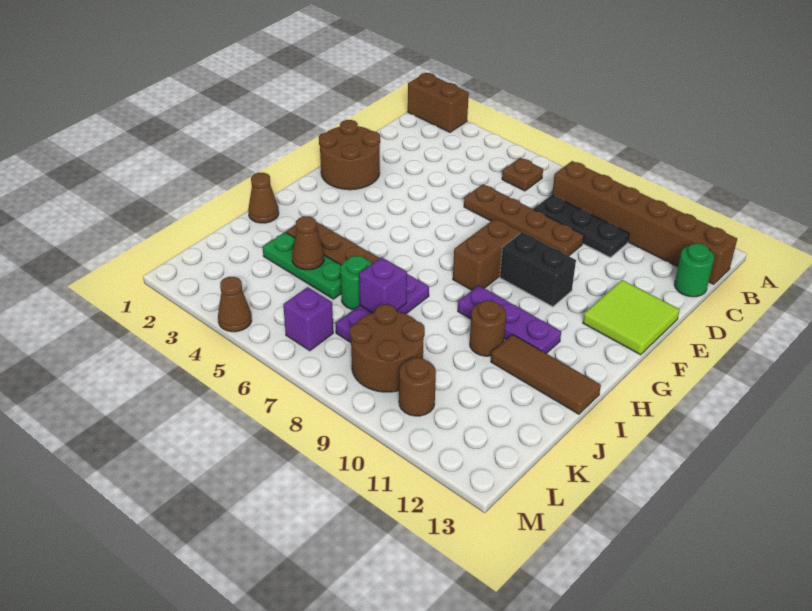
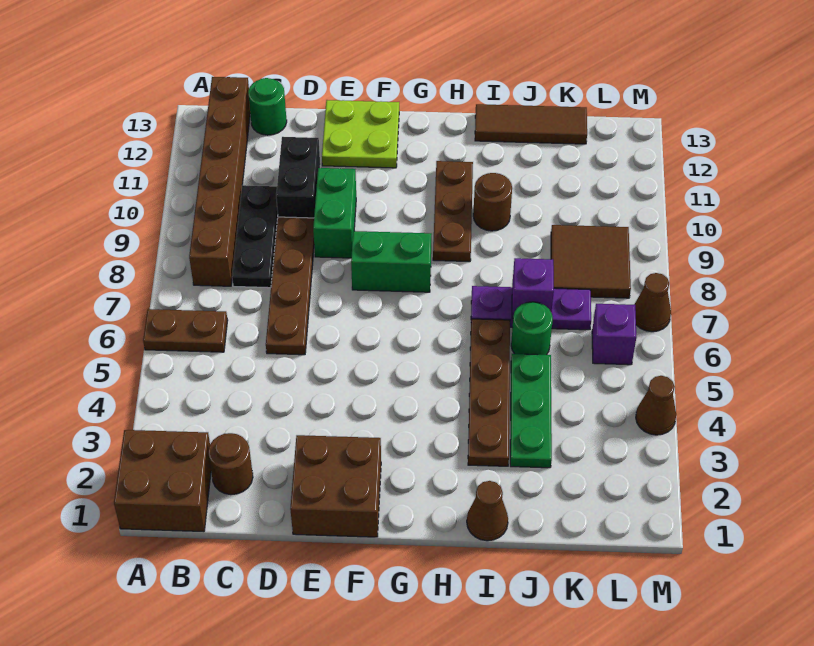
brown brick A1:A2 level 1 -> brown brick A1:B2 level 1
brown plate B6 level 1 -> brown plate A6:B6 level 1
brown round brick E1:F2 level 1 -> brown brick E1:F2 level 1
none -> green brick E9:E10 level 1
lime tile E12:F13 level 1 -> lime plate E12:F13 level 1
brown brick F8:G8 level 1 -> green brick F8:G8 level 1
black brick F9:F10 level 1 -> black brick D10:D11 level 1
purple plate H9:H11 level 1 -> brown plate H9:H11 level 1
brown tile I11:I13 level 1 -> brown tile I13:K13 level 1
brown cone J4 level 2 -> brown cone M7 level 1
brown round brick K8:L9 level 1 -> brown tile K8:L9 level 1
brown round brick L10 level 1 -> brown round brick C2 level 1

